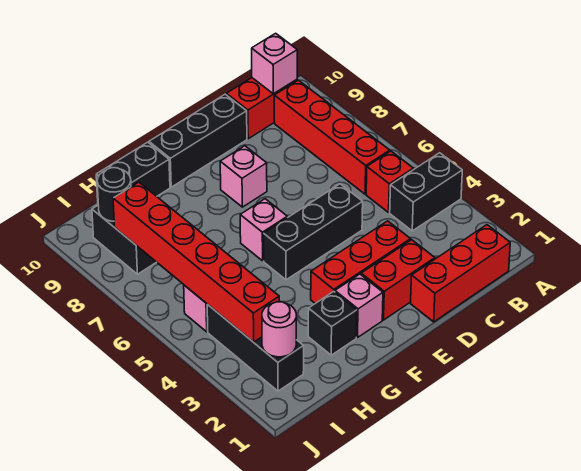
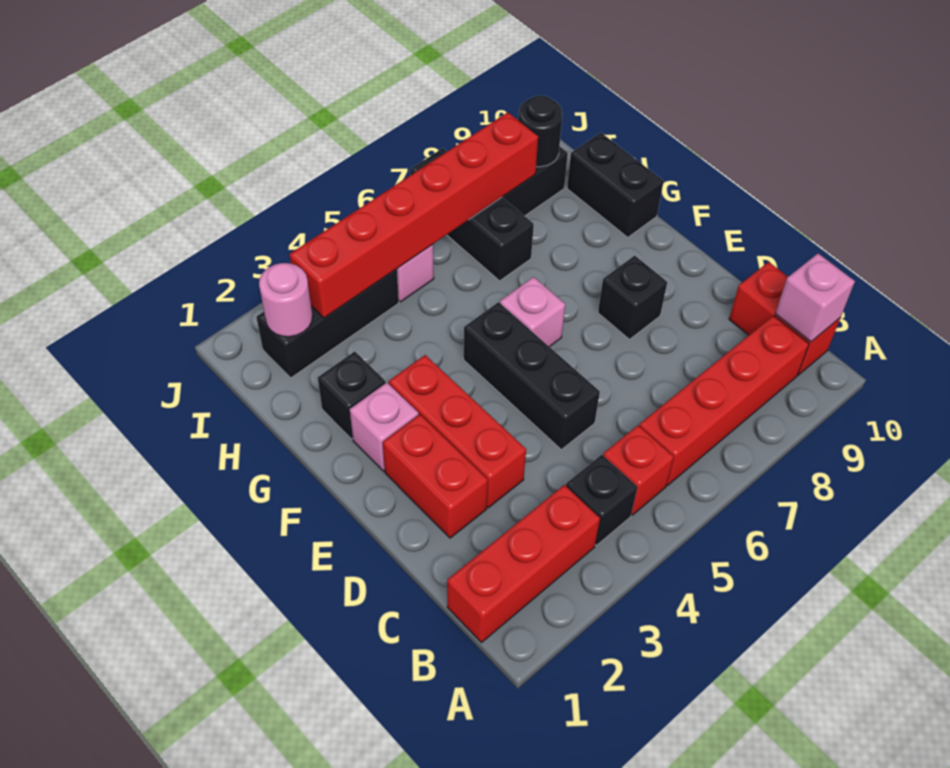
black brick A4:B4 level 1 -> black brick B4 level 1
red brick B1:D1 level 1 -> red brick B1:B3 level 1
black brick D10:F10 level 1 -> black brick H7:J7 level 1
pink brick E8 level 1 -> black brick E8 level 1

